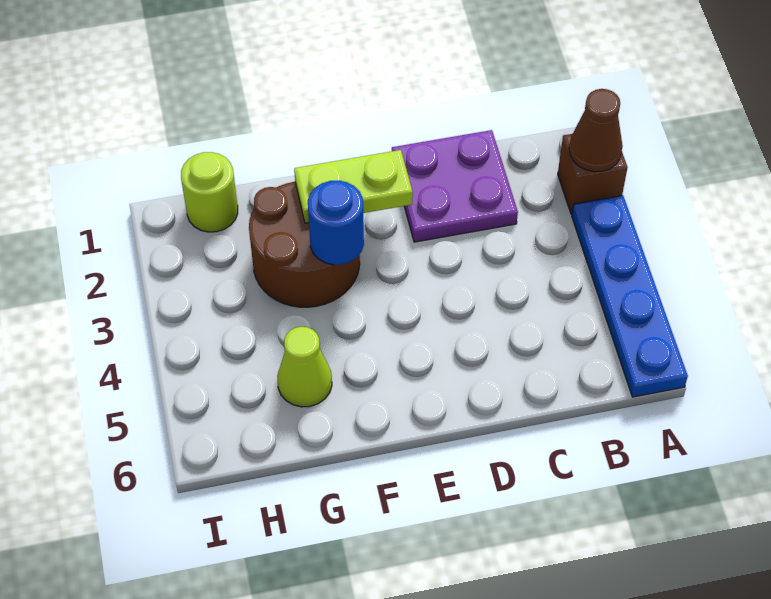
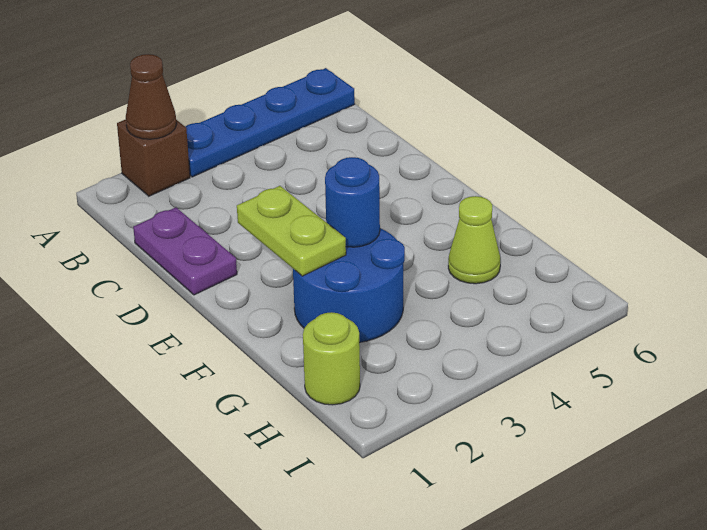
purple plate C1:D2 level 1 -> purple plate C1:D1 level 1
brown round brick F2:G3 level 1 -> blue round brick F2:G3 level 1

